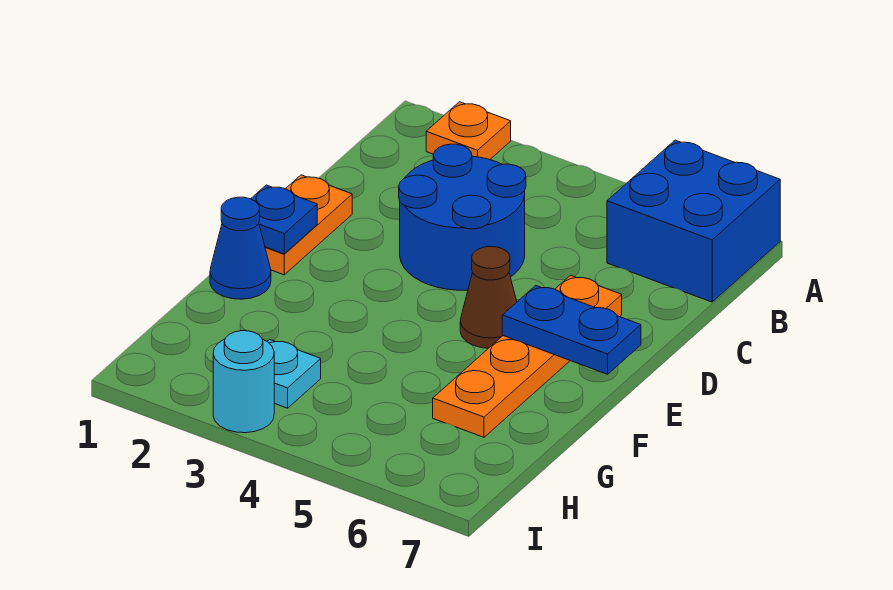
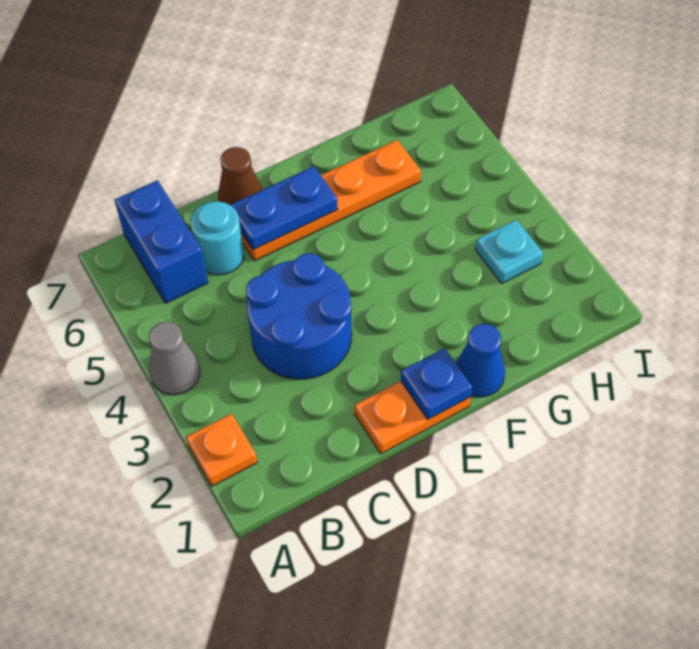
none -> grey cone A4 level 1
blue brick A6:B7 level 1 -> blue brick B6:B7 level 1
brown cone E5 level 1 -> brown cone D7 level 1
blue plate E6:E7 level 2 -> blue plate D6:E6 level 2
cyan round brick I3 level 1 -> cyan round brick C6 level 1

